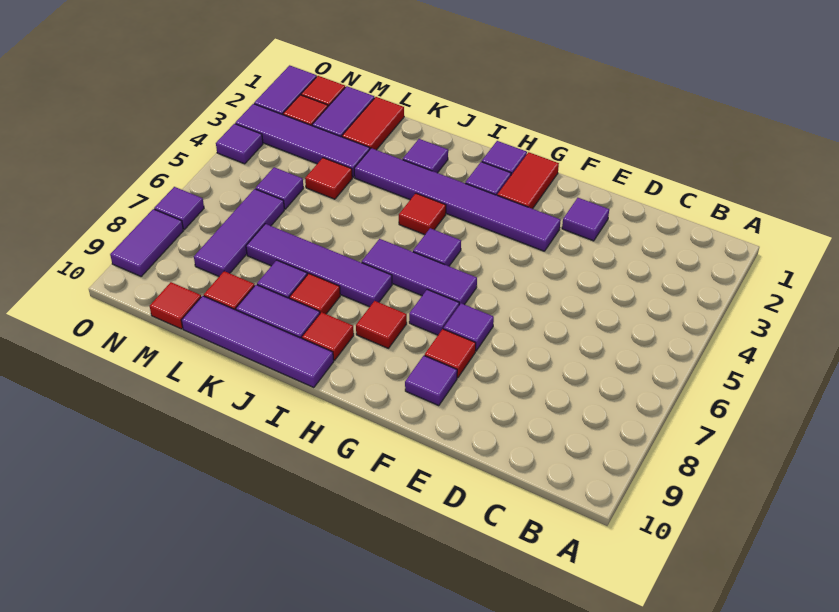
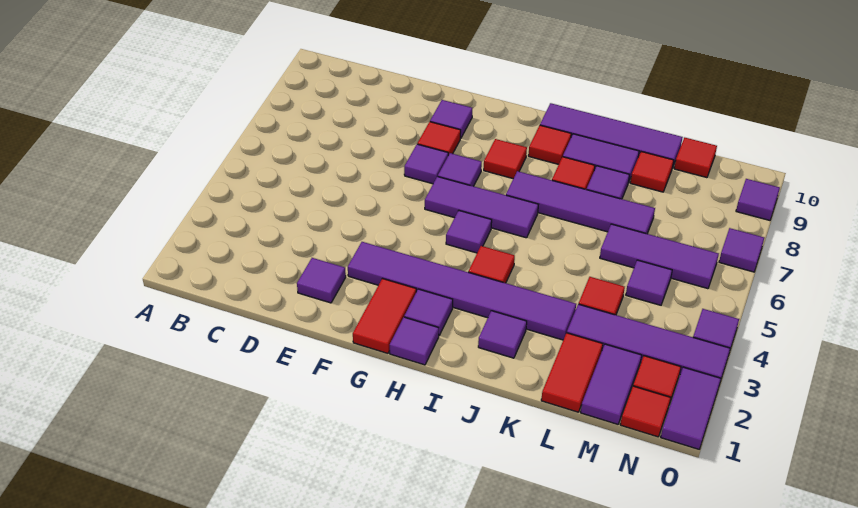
purple tile M6:M8 level 1 -> purple tile L6:N6 level 1
purple tile O8:O9 level 1 -> purple tile O9 level 1

